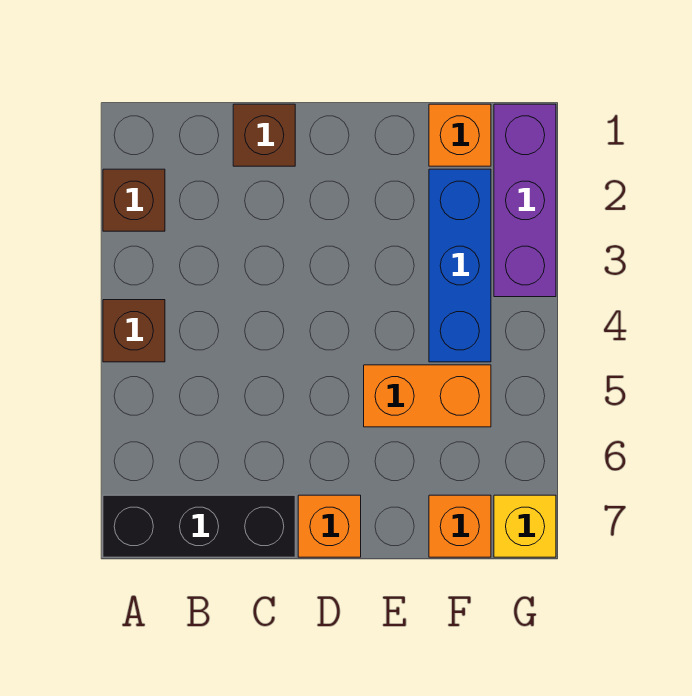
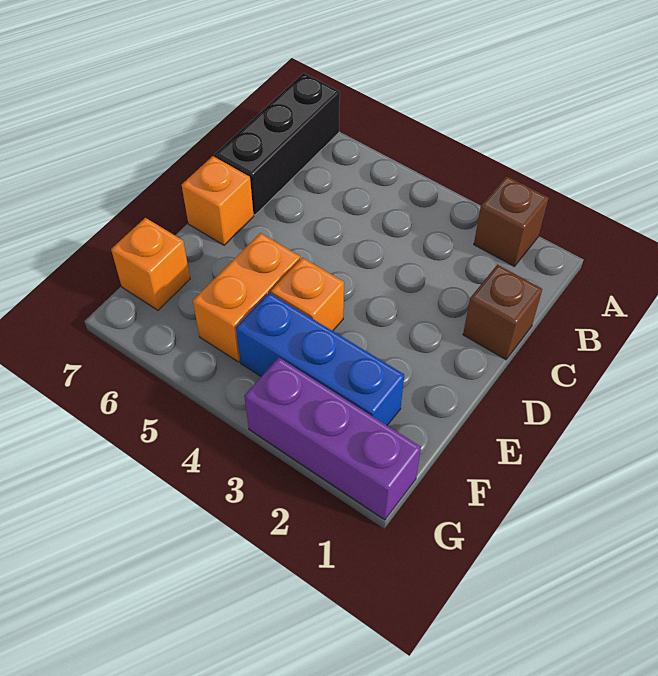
brown brick A4 level 1 -> none
orange brick F1 level 1 -> orange brick E4 level 1
yellow brick G7 level 1 -> none

